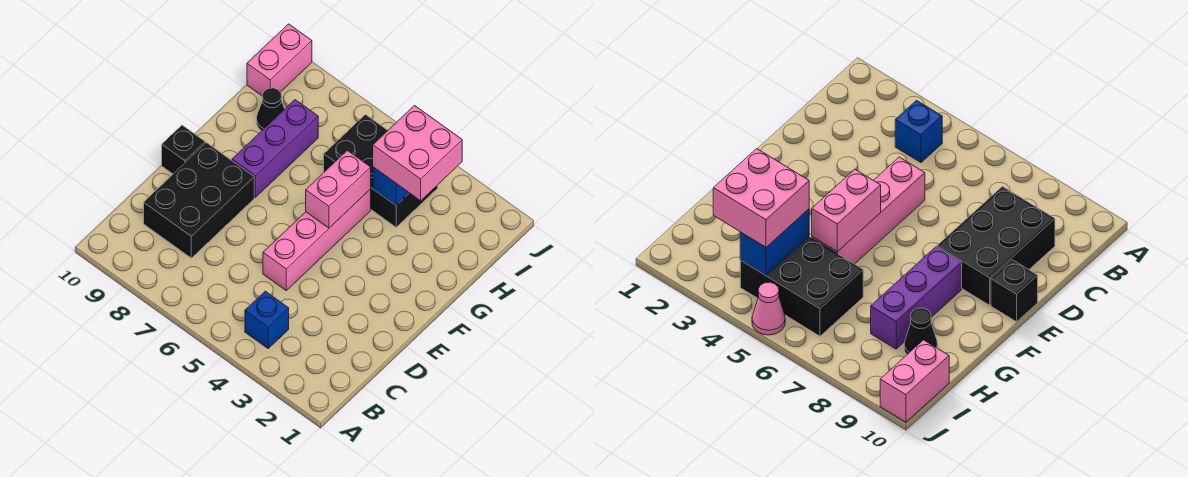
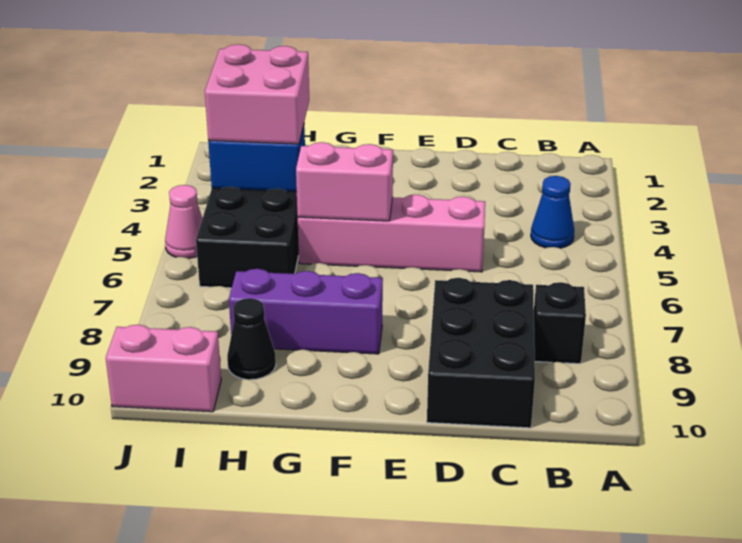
blue brick B4 level 1 -> blue cone B4 level 1
black brick C8:E9 level 1 -> black brick C8:D10 level 1
black brick E10 level 1 -> black brick B8 level 1

